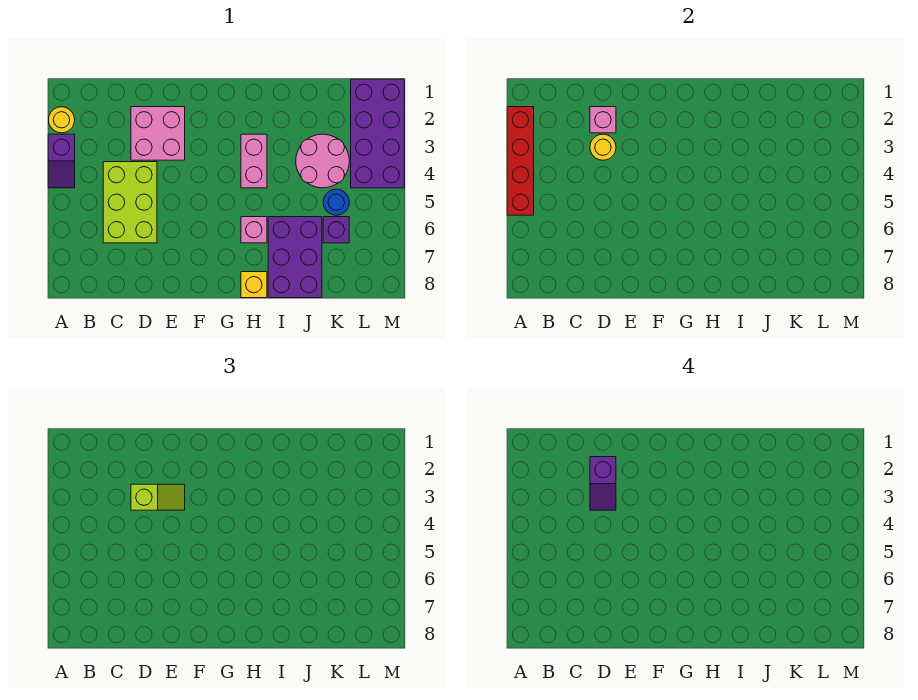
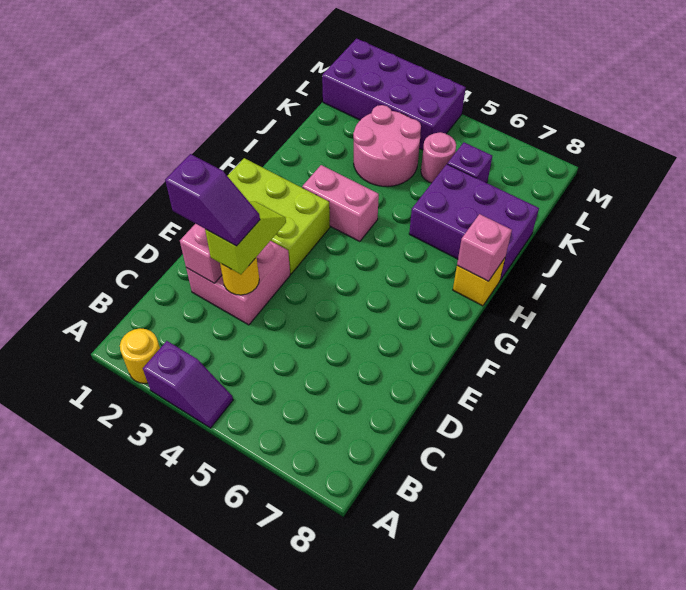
red brick A2:A5 level 2 -> none
lime brick C4:D6 level 1 -> lime brick F1:G3 level 1
pink brick H6 level 1 -> pink brick H8 level 2
blue round brick K5 level 1 -> pink round brick K5 level 1

